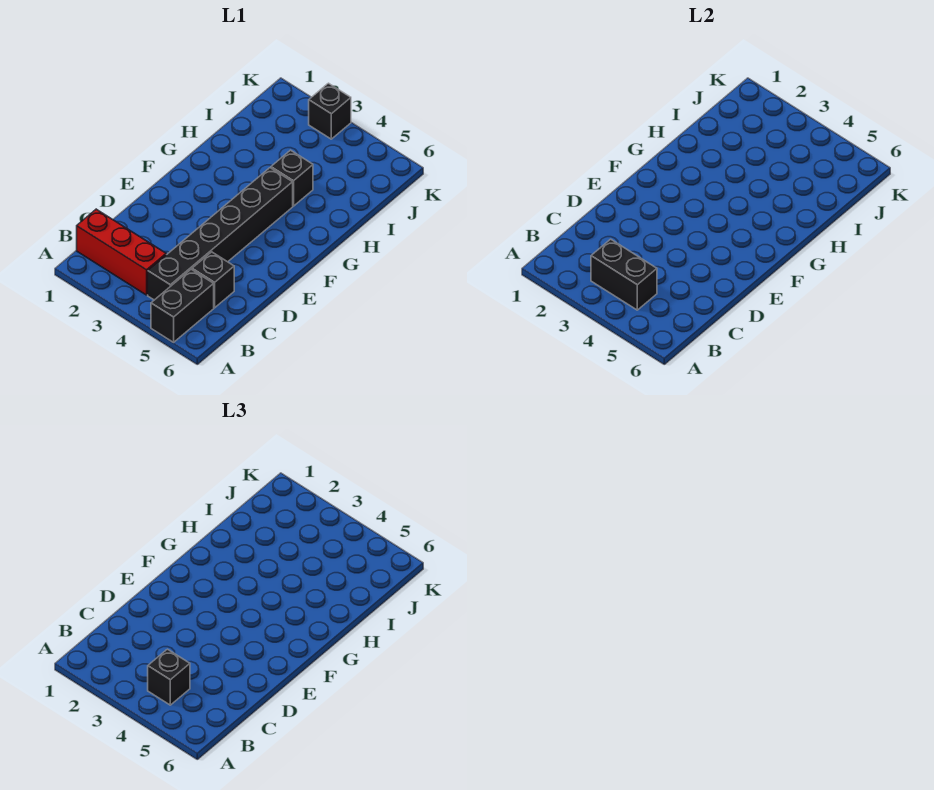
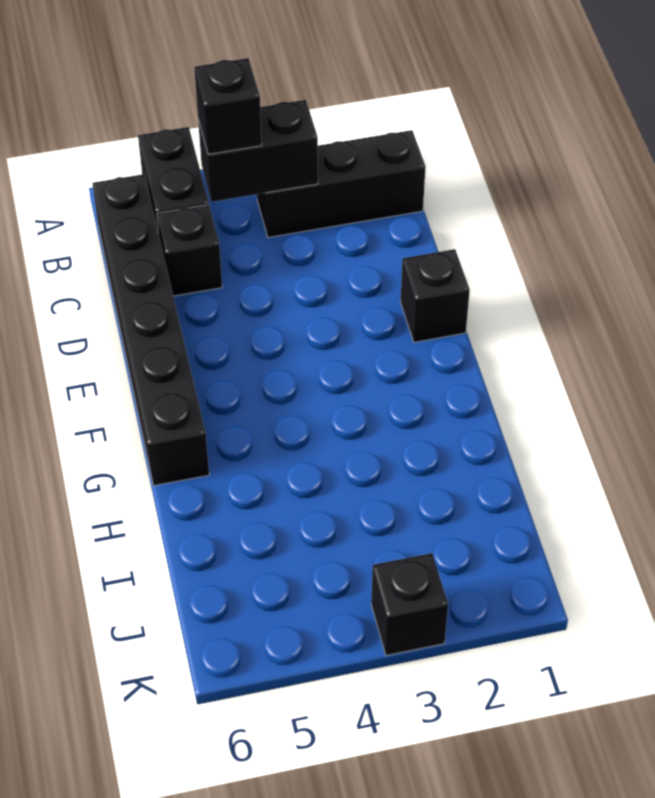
red brick B1:B3 level 1 -> black brick B1:B3 level 1
black brick B4:G4 level 1 -> black brick B6:G6 level 1
black brick H4 level 1 -> black brick E1 level 1

